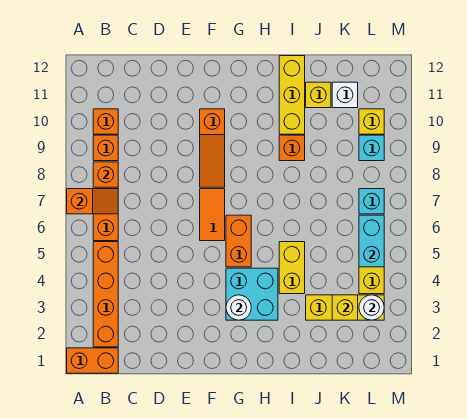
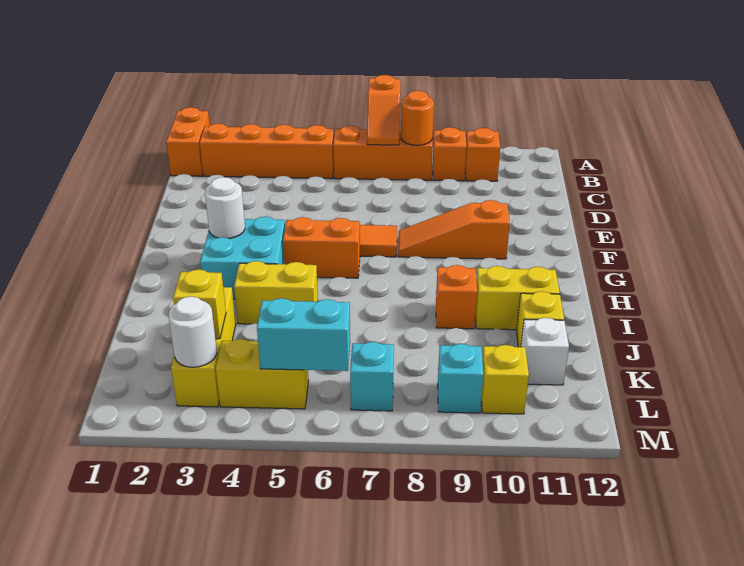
orange brick B8 level 2 -> orange round brick B8 level 2
yellow brick I10:I12 level 1 -> yellow brick I10:I11 level 1

